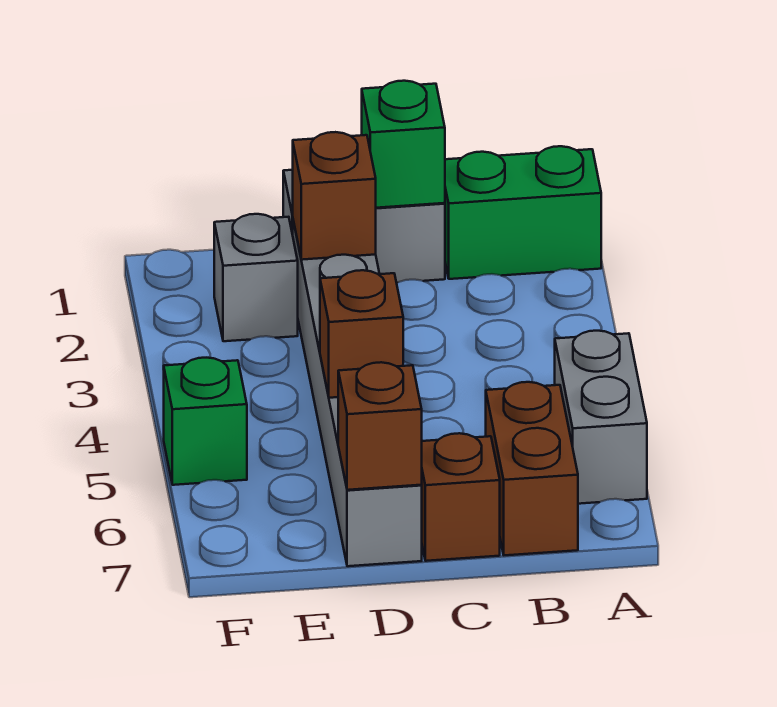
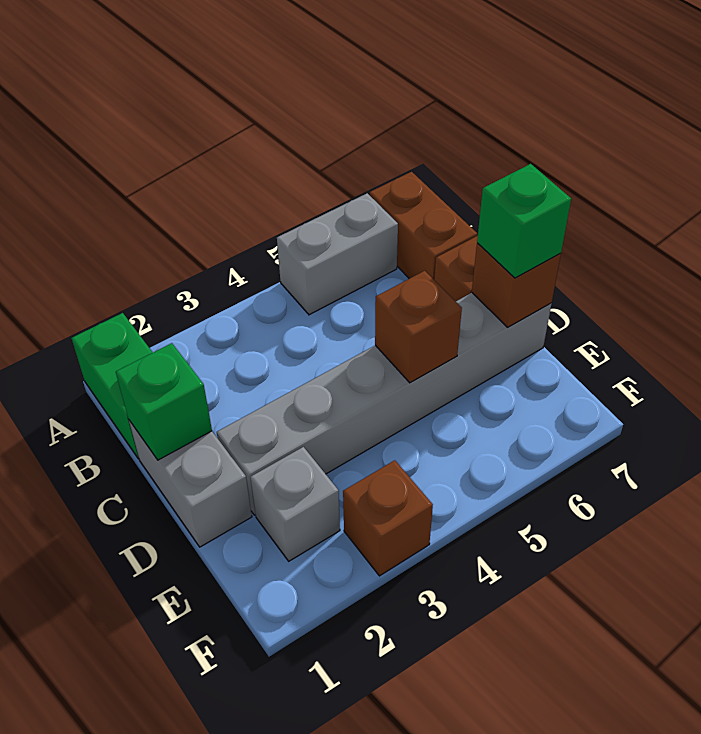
brown brick B6:B7 level 1 -> brown brick A7:B7 level 1
brown brick D2 level 2 -> brown brick F3 level 1
green brick F5 level 1 -> green brick D7 level 3

